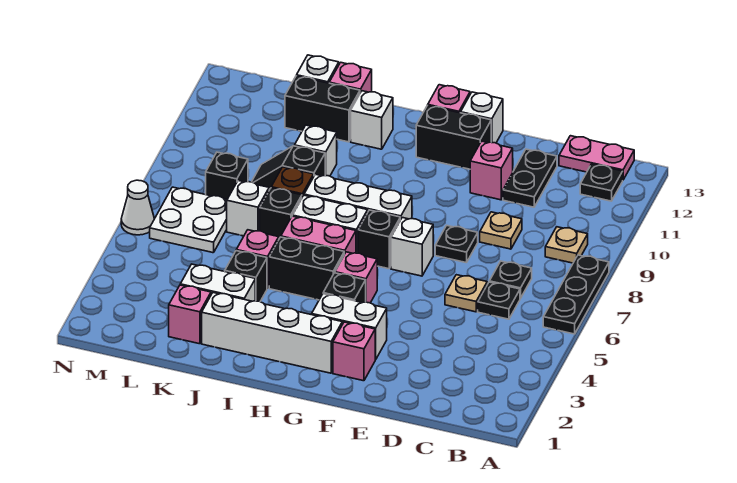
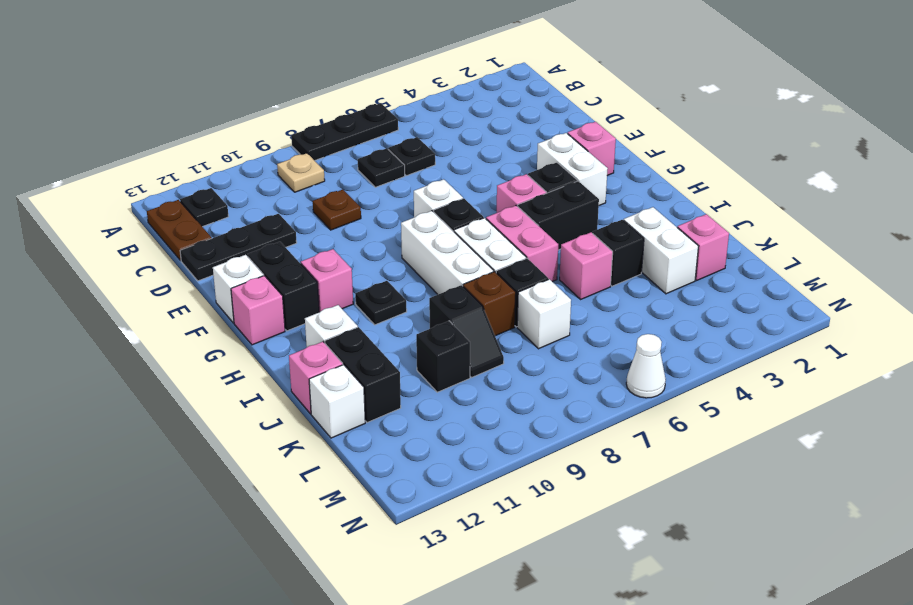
pink plate B13:C13 level 1 -> brown plate B13:C13 level 1
tan plate D6 level 1 -> none
tan plate D9 level 1 -> brown plate D9 level 1
black plate D11:D12 level 1 -> black plate D11:D13 level 1
black plate E8 level 1 -> black plate H10 level 1
pink brick E11 level 1 -> pink brick G11 level 1
white brick G2:J2 level 1 -> none
black brick H5:I5 level 1 -> black brick H4:H5 level 1
white brick J10 level 1 -> none
white plate L6:M7 level 1 -> none
black brick L8 level 1 -> black brick K10 level 1

